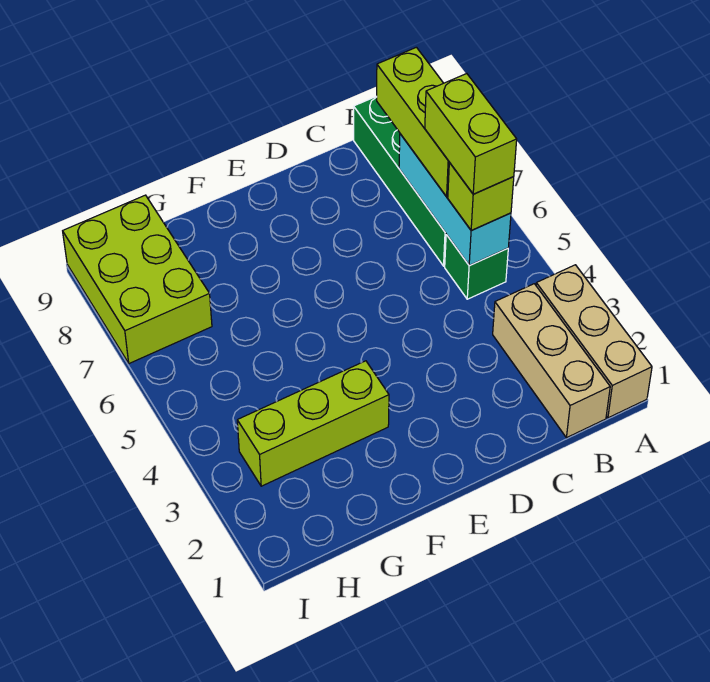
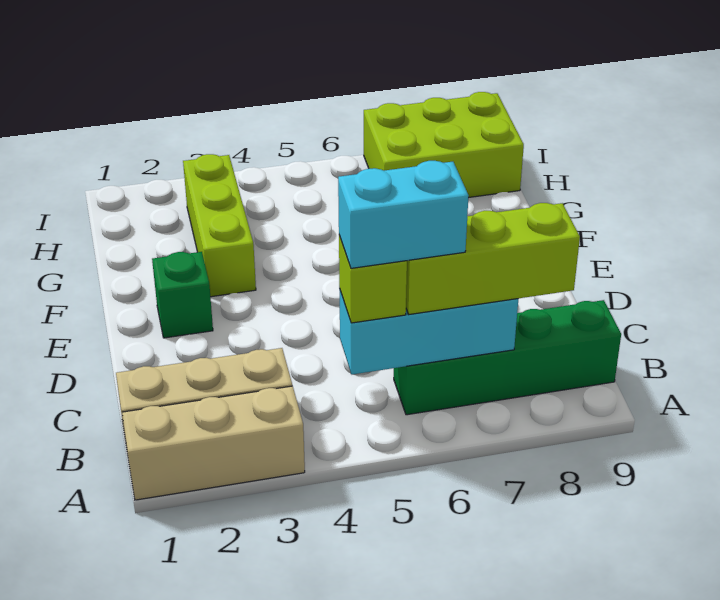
green brick B5 level 1 -> green brick E2 level 1
lime brick B5:B6 level 4 -> cyan brick B5:B6 level 4

